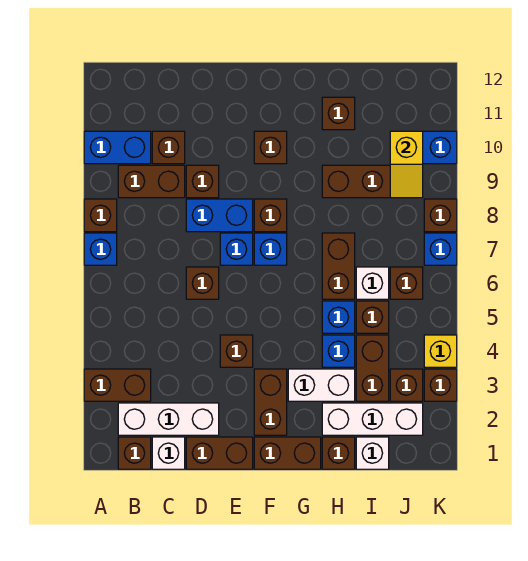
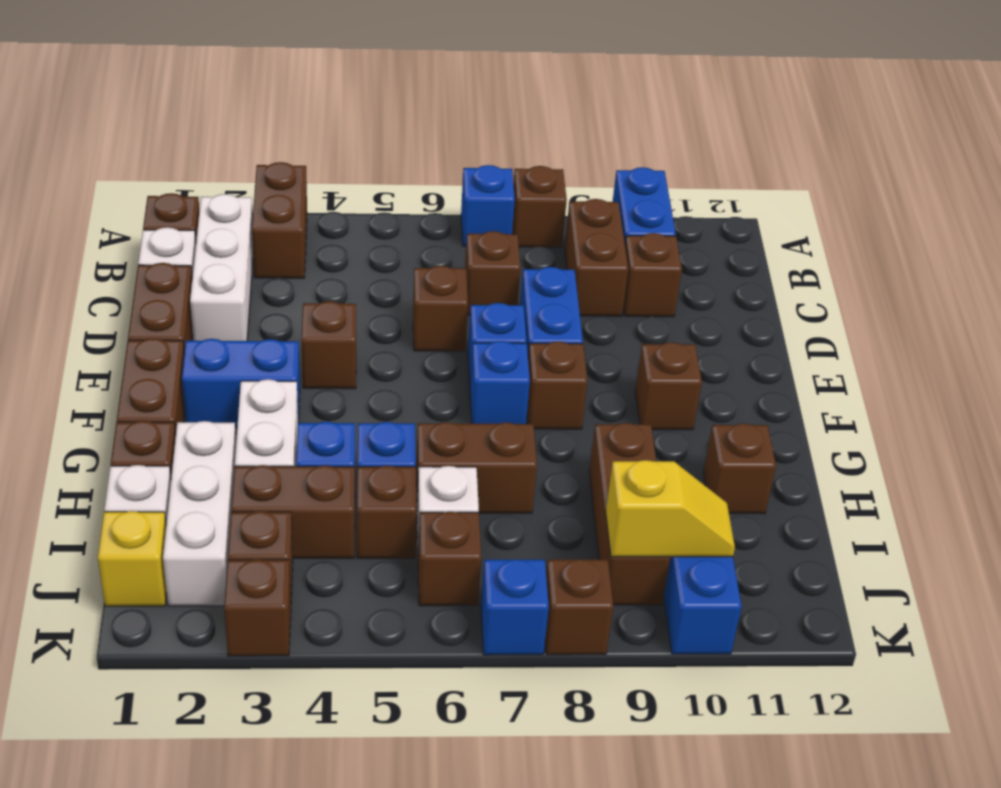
brown brick D9 level 1 -> brown brick C7 level 1
brown brick F2:F3 level 1 -> blue brick F2:F3 level 1
yellow slope J9:J10 level 2 top 10 -> yellow slope J9:J10 level 2 top 9
yellow brick K4 level 1 -> yellow brick J1 level 1

